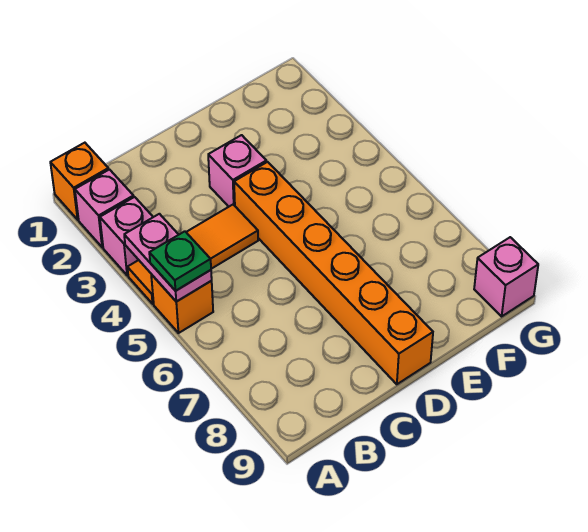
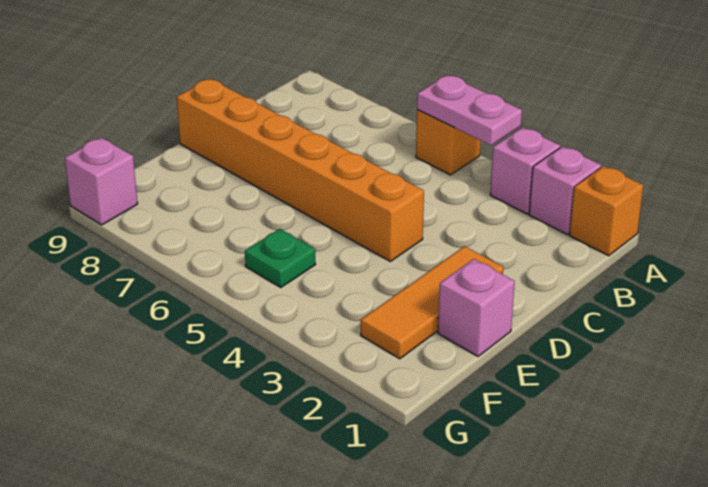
orange tile A4:C4 level 1 -> orange tile D2:F2 level 1
green plate A5 level 3 -> green plate F5 level 1
pink brick D3 level 1 -> pink brick E1 level 1

